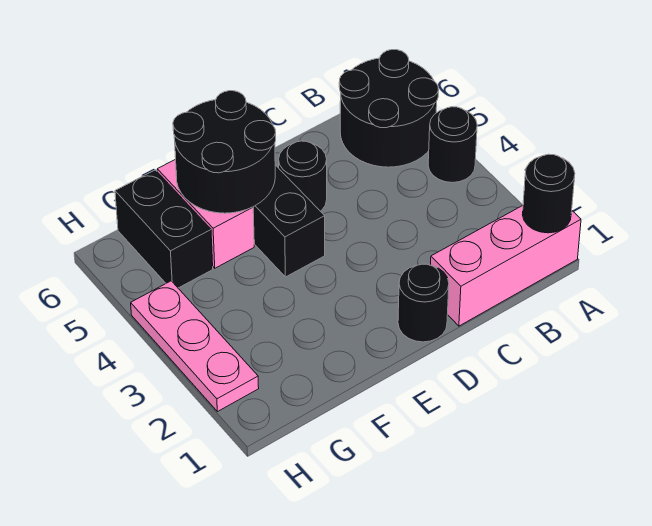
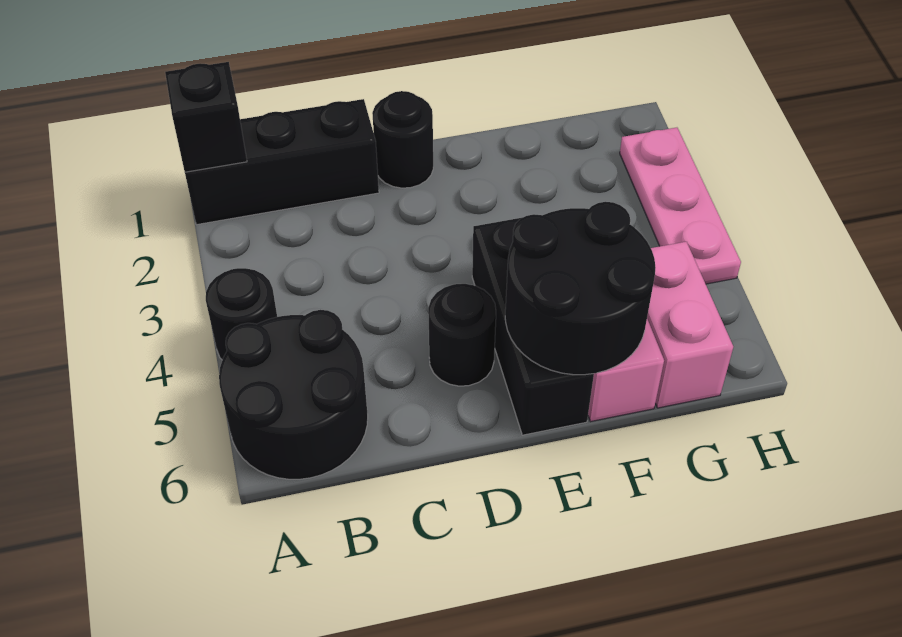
pink brick A1:C1 level 1 -> black brick A1:C1 level 1
black round brick A1 level 2 -> black brick A1 level 2
black brick G5:G6 level 1 -> pink brick G5:G6 level 1

